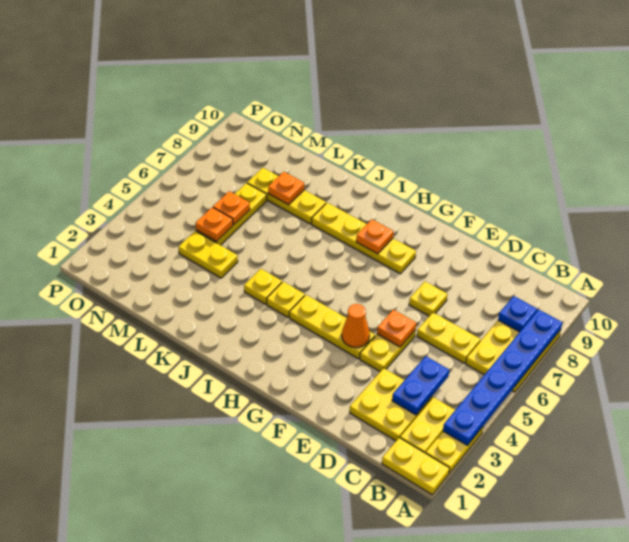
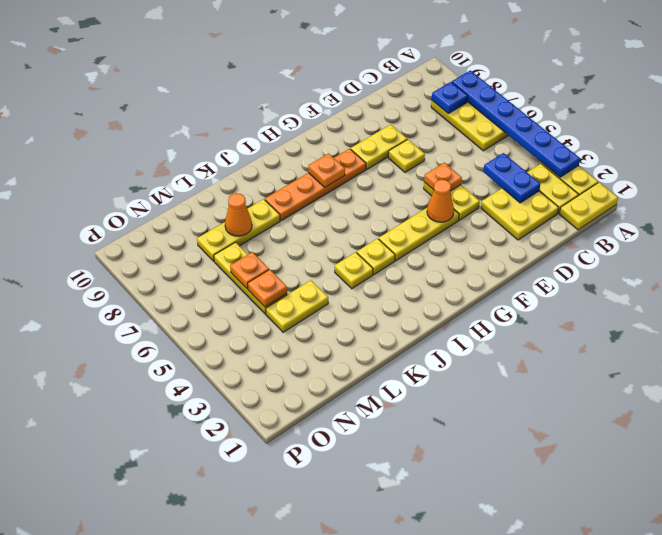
yellow plate C6:D6 level 1 -> yellow plate E8:F8 level 1
yellow plate G8:J8 level 1 -> orange plate G8:J8 level 1
orange plate L8 level 2 -> orange cone L8 level 2

